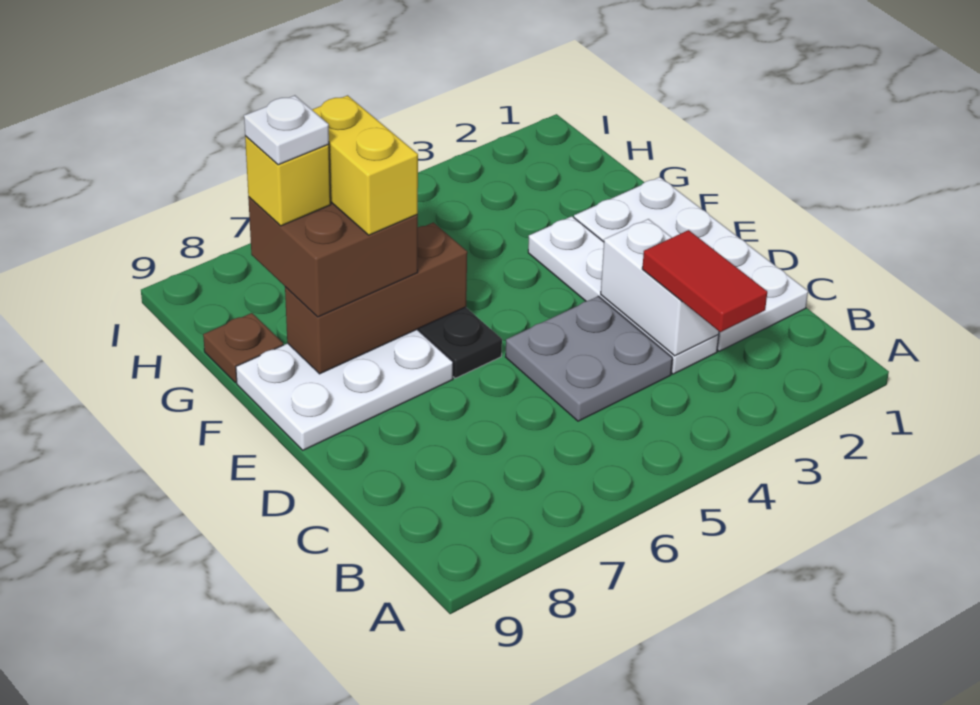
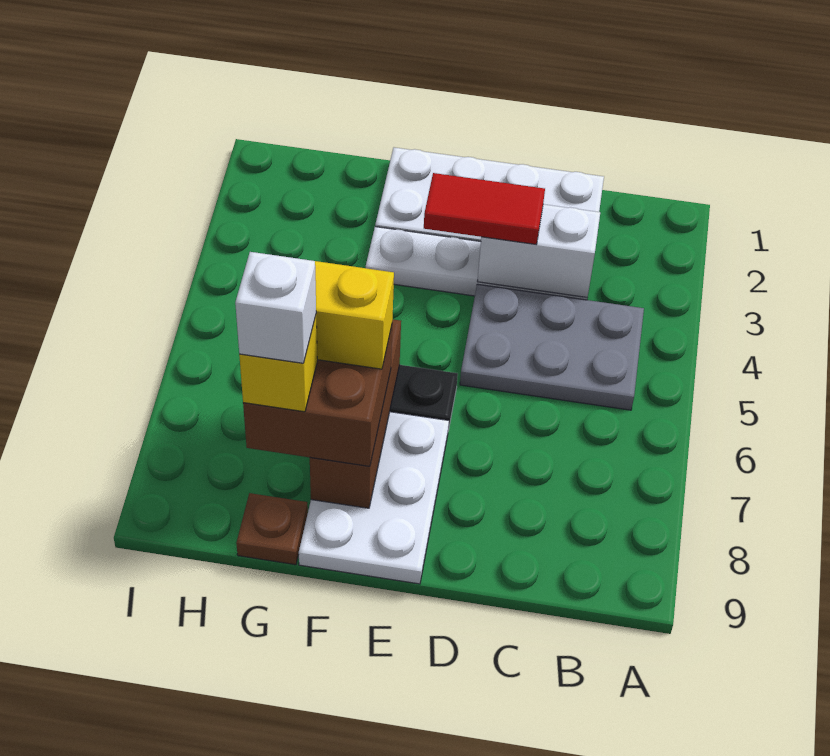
red tile B3:C3 level 3 -> red tile D3:E3 level 3
grey plate C4:D5 level 1 -> grey plate B4:D5 level 1
white plate G8 level 5 -> white brick G8 level 5

